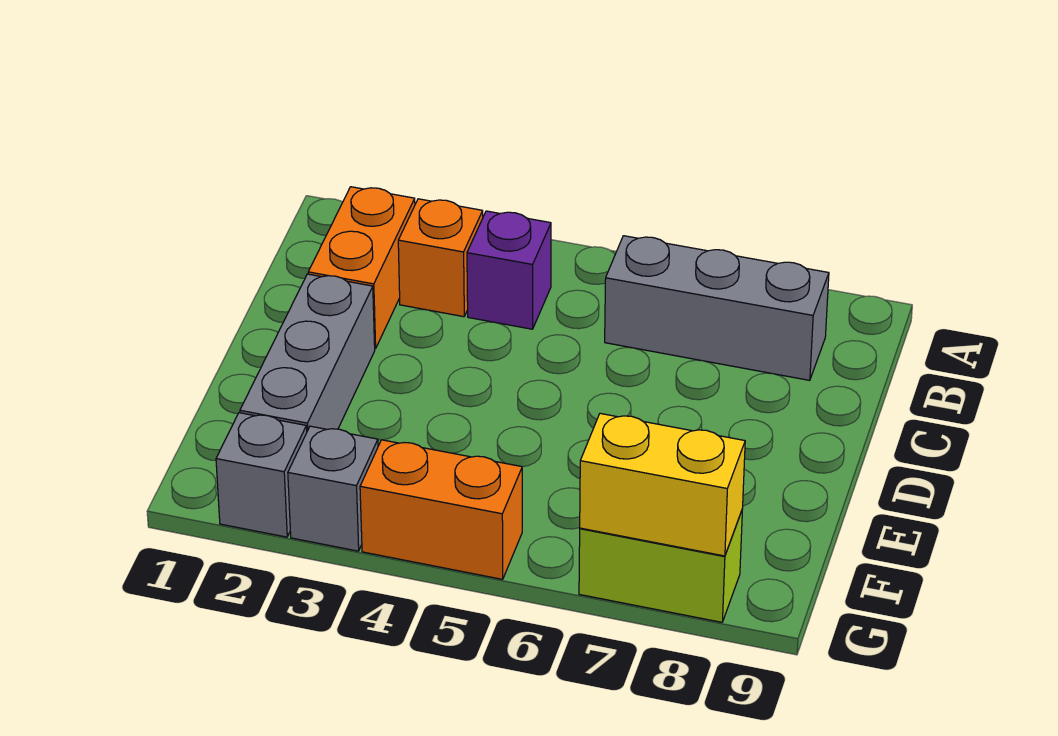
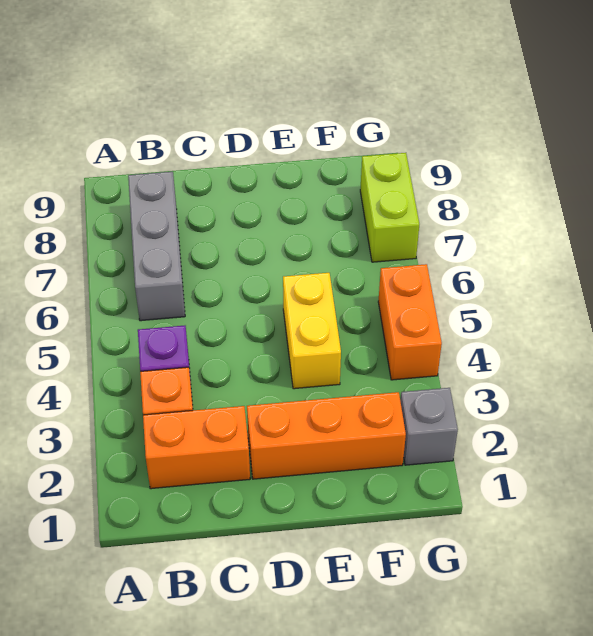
grey brick D2:F2 level 1 -> orange brick D2:F2 level 1
grey brick G3 level 1 -> none
yellow brick G7:G8 level 2 -> yellow brick E4:E5 level 1

